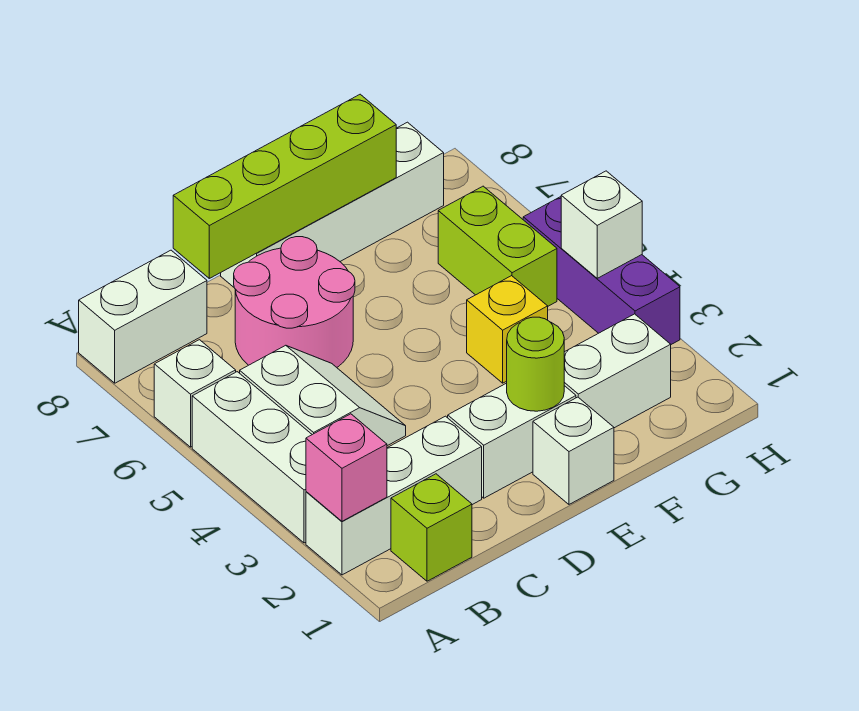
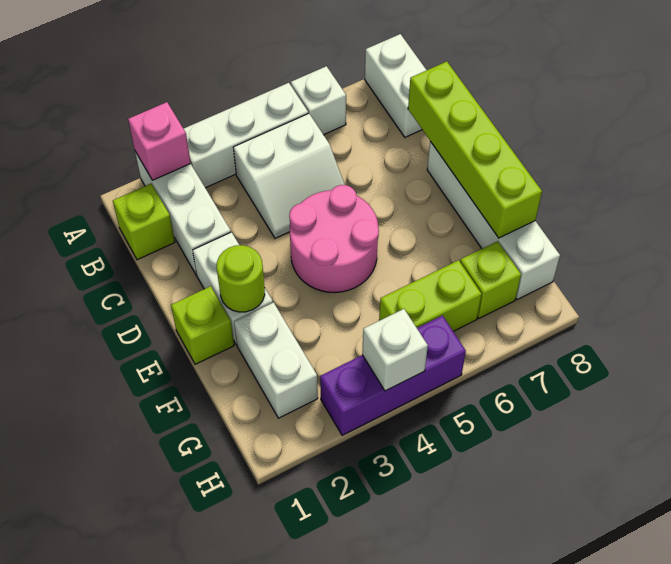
pink round brick C6:D7 level 1 -> pink round brick D4:E5 level 1
white brick E1 level 1 -> lime brick E1 level 1
yellow brick F4 level 1 -> none
none -> lime brick G7 level 1

